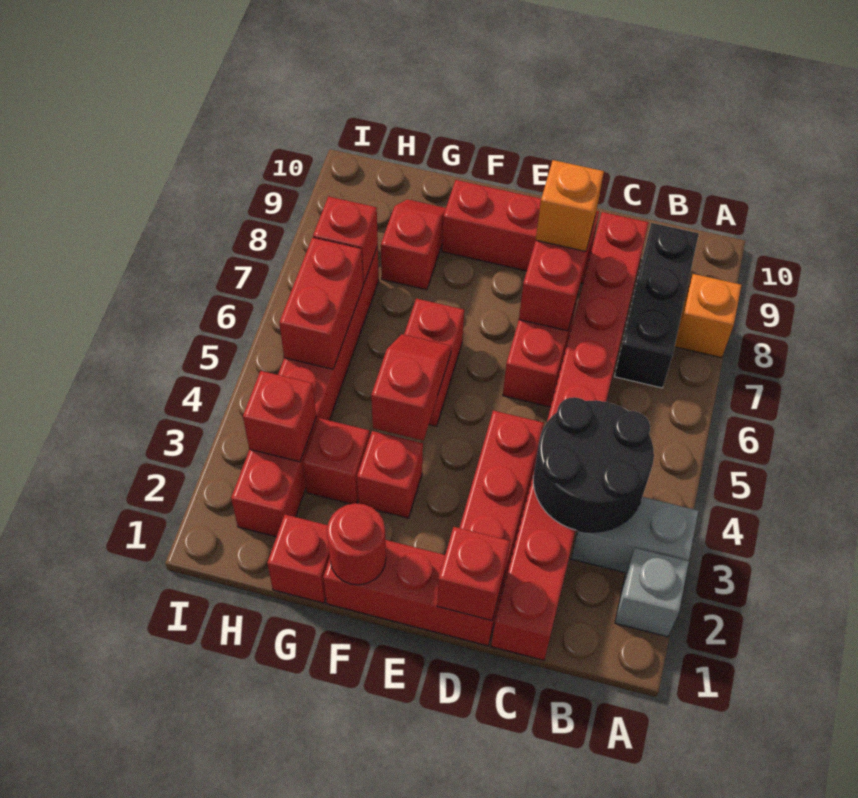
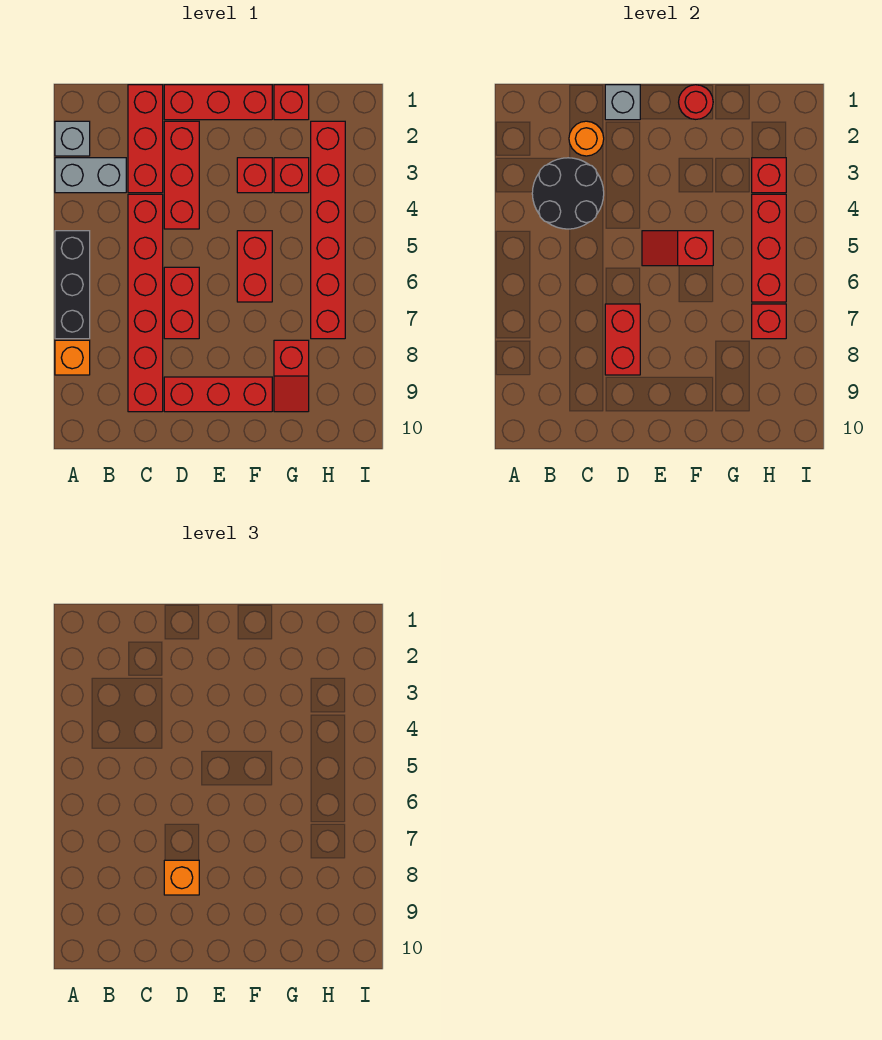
black brick B7:B9 level 1 -> black brick A5:A7 level 1
none -> orange round brick C2 level 2
red brick D1 level 2 -> grey brick D1 level 2
red slope F4:F5 level 2 top 4 -> red slope E5:F5 level 2 top F
red brick H5:H6 level 2 -> red brick H4:H6 level 2

